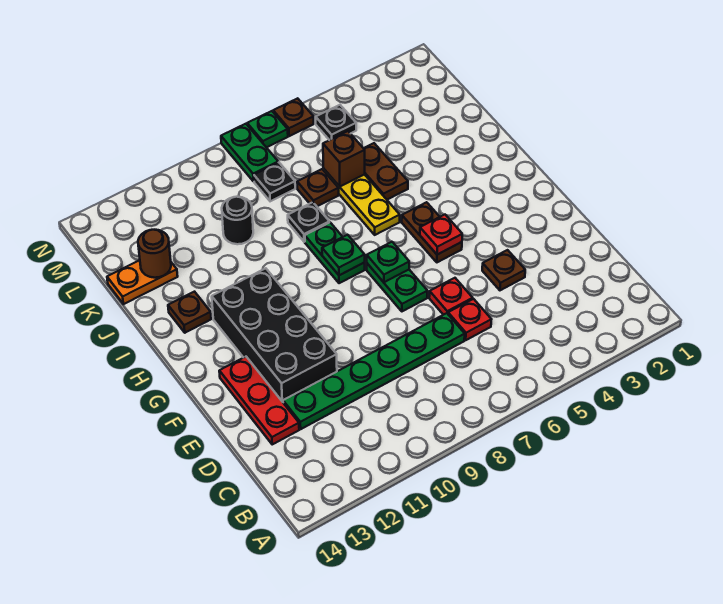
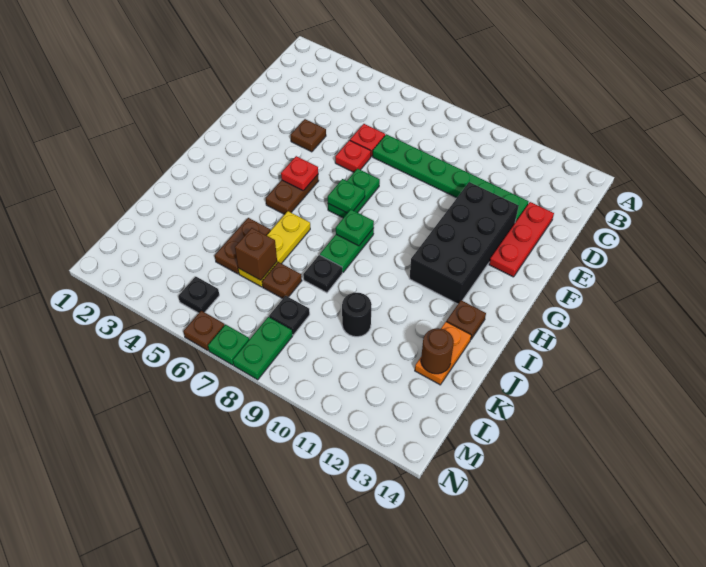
orange plate K13:K14 level 1 -> orange plate J13:K13 level 1

